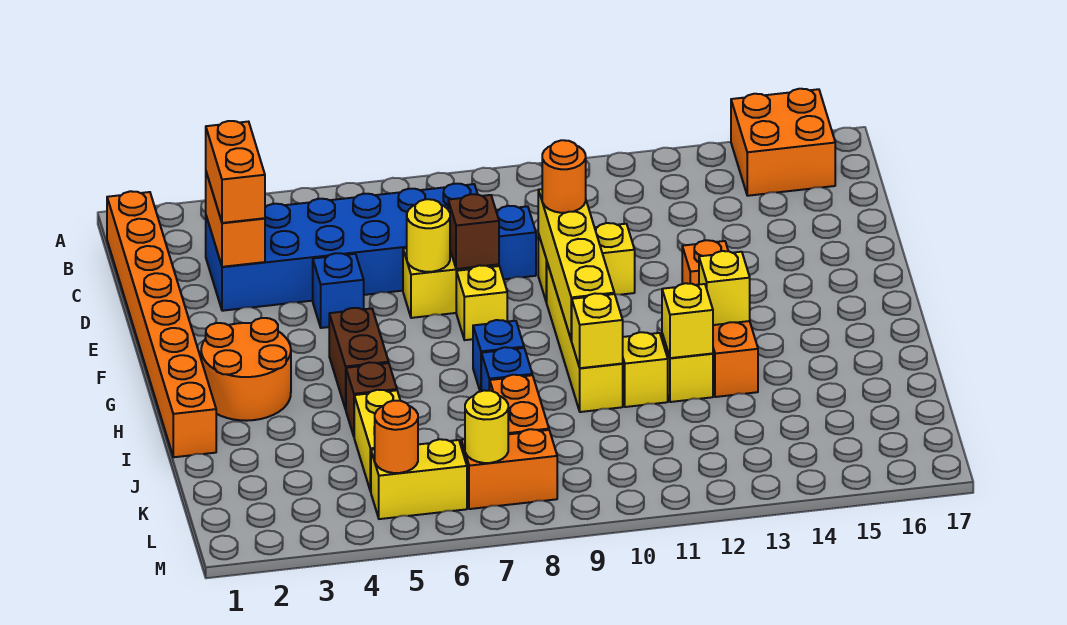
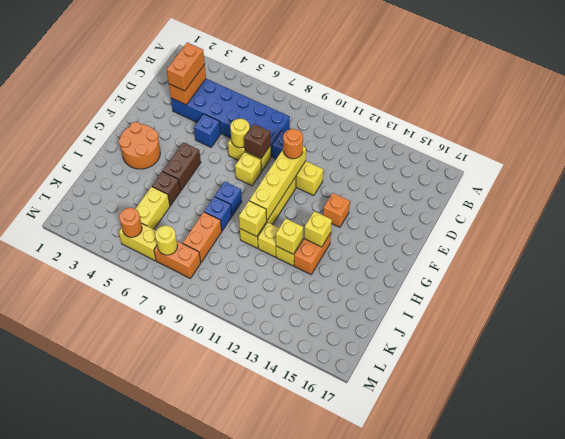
orange brick A15:B16 level 1 -> none
orange brick B1:I1 level 1 -> none

